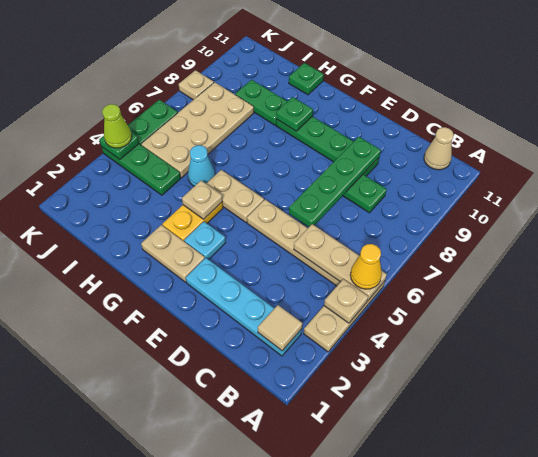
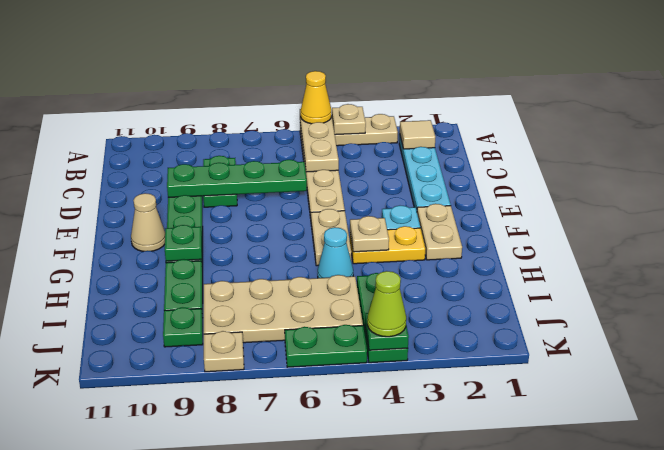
tan cone B11 level 1 -> tan cone F10 level 1
green plate H11 level 1 -> green plate J9 level 1

